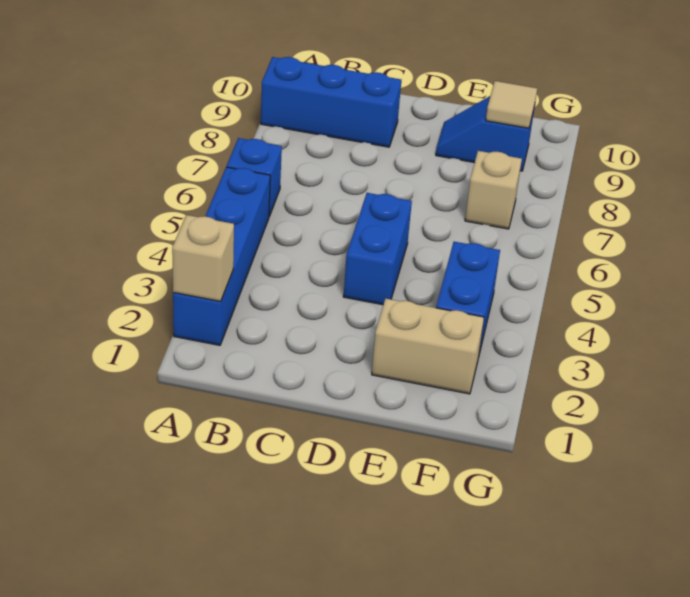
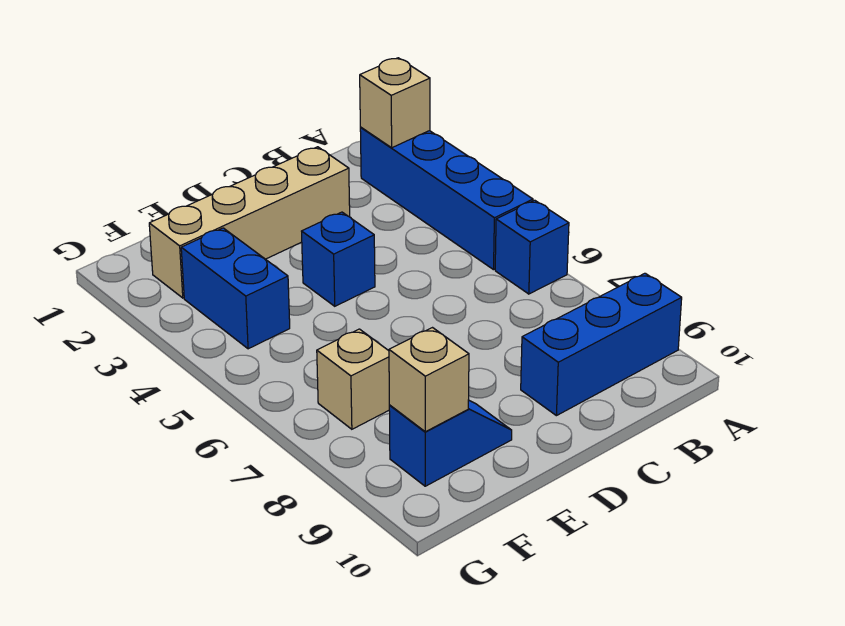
blue brick D4:D5 level 1 -> blue brick D4 level 1
tan brick E2:F2 level 1 -> tan brick C2:F2 level 1
tan tile F9 level 2 -> tan brick F9 level 2

